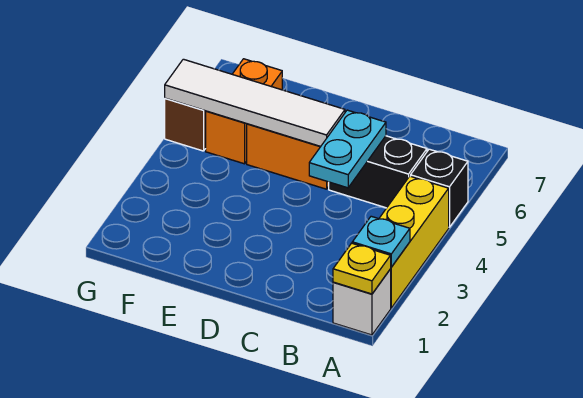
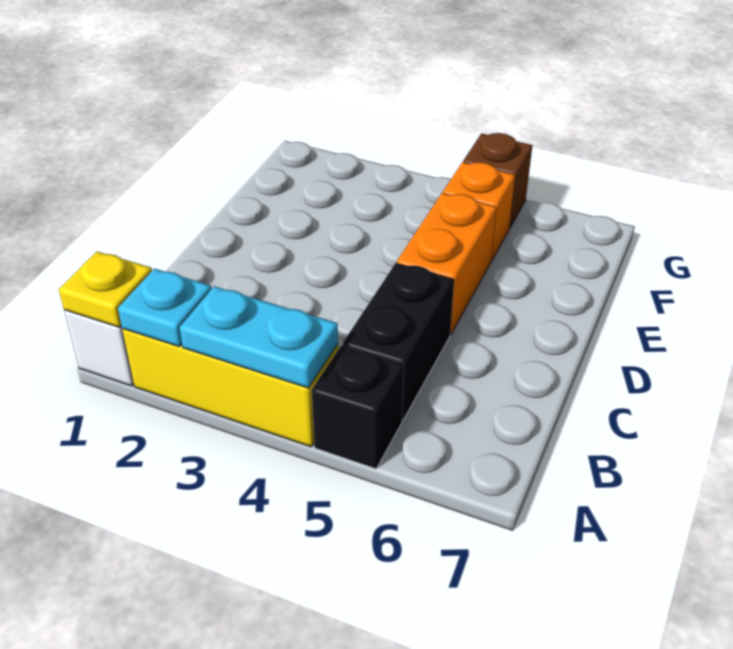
cyan plate C4:C5 level 2 -> cyan plate A3:A4 level 2
white tile D5:G5 level 2 -> none
orange brick F5:F6 level 1 -> orange brick F5 level 1

